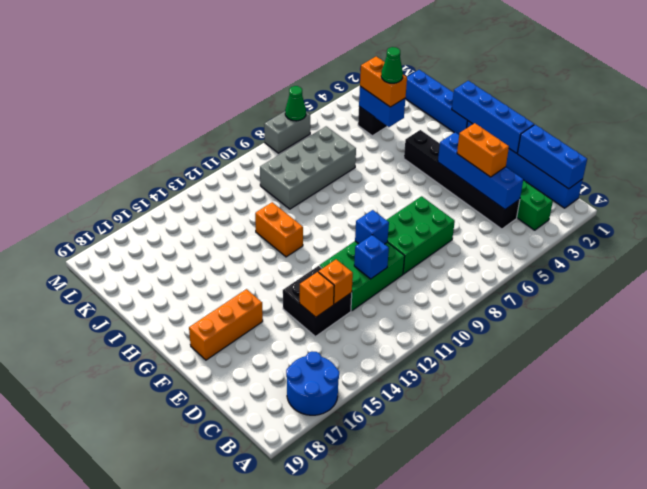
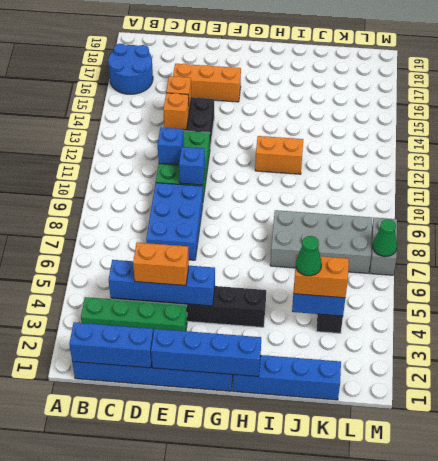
green brick D7:E9 level 1 -> blue brick D7:E9 level 1
orange brick F16:F18 level 1 -> orange brick D16:F16 level 1
grey brick J7:K10 level 1 -> grey brick I7:L8 level 1

